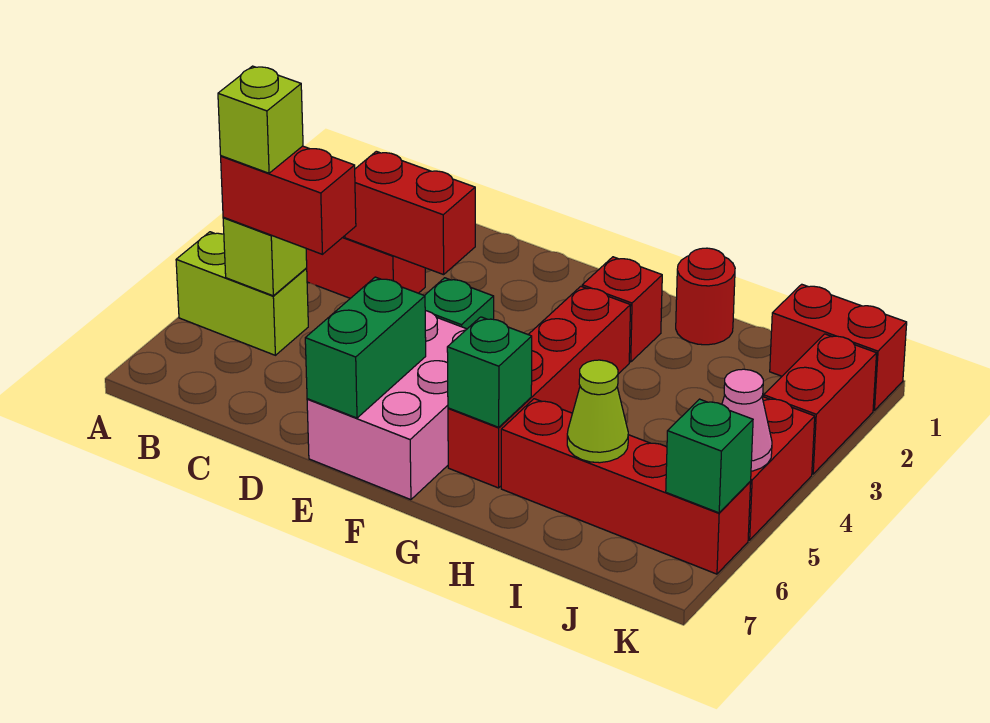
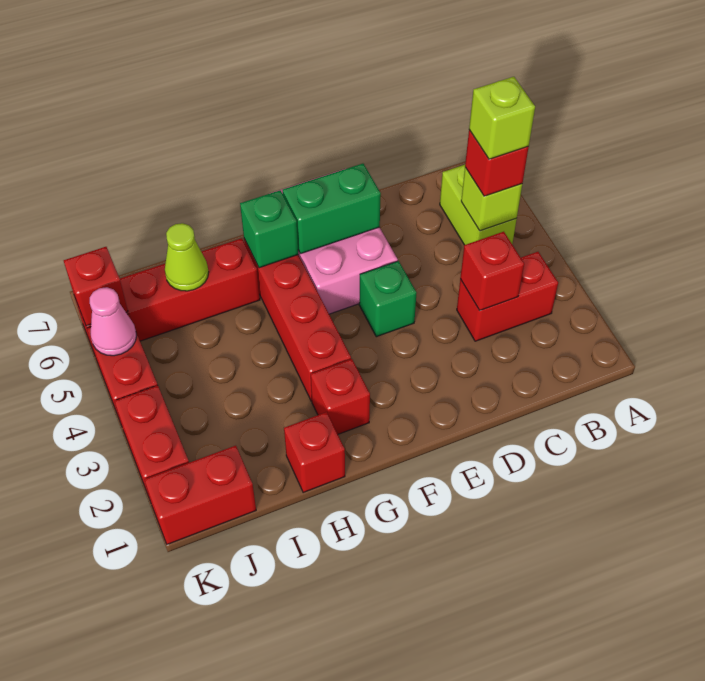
lime brick A5:B5 level 1 -> lime brick B5:B6 level 1
red brick B5:C5 level 3 -> red brick B5 level 3
red brick C3:D3 level 2 -> red brick C3 level 2
green brick E6:E7 level 2 -> green brick E6:F6 level 2
red round brick H1 level 1 -> red brick H1 level 1
green brick K6 level 2 -> red brick K6 level 2

